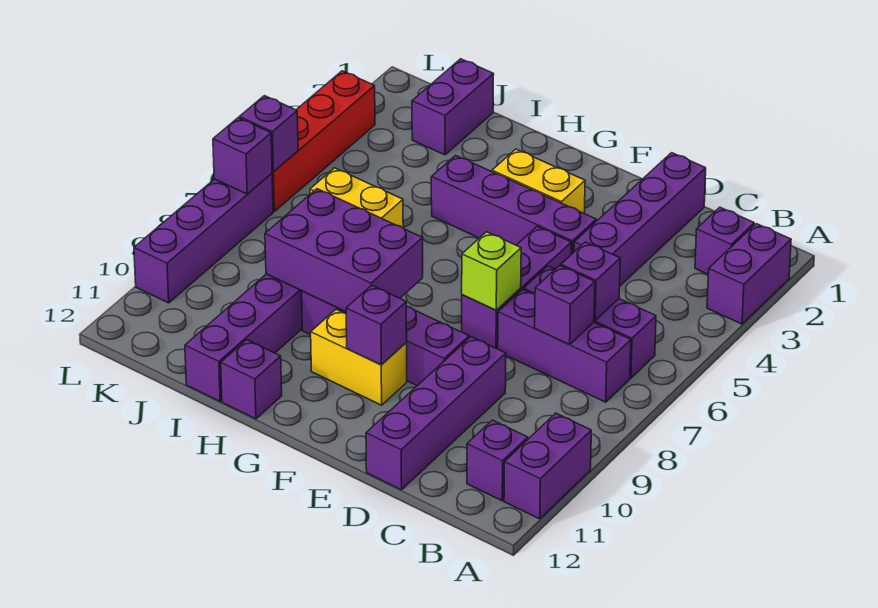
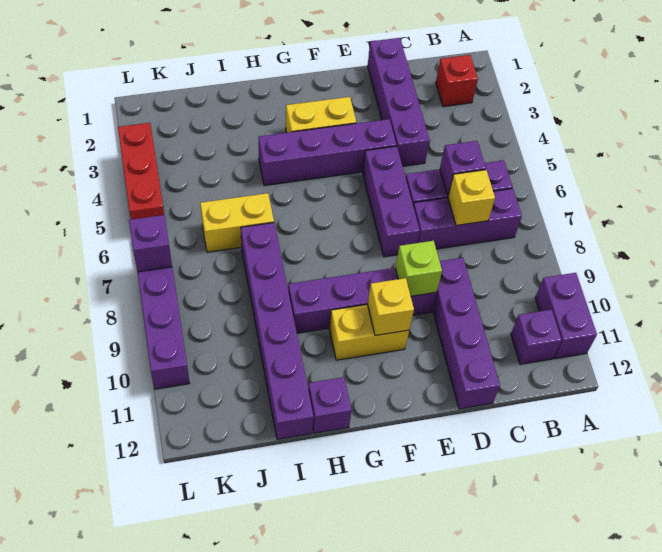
purple brick A2:A3 level 1 -> none
purple brick B2 level 1 -> red brick B2 level 1
purple brick C7 level 2 -> yellow brick C7 level 2
lime brick E7 level 2 -> lime brick E9 level 2
purple brick F10 level 2 -> yellow brick F10 level 2
purple brick G8:I9 level 2 -> none
purple brick J1:J2 level 1 -> none
red brick L3:L6 level 1 -> red brick L3:L5 level 1
purple brick L6 level 2 -> none

